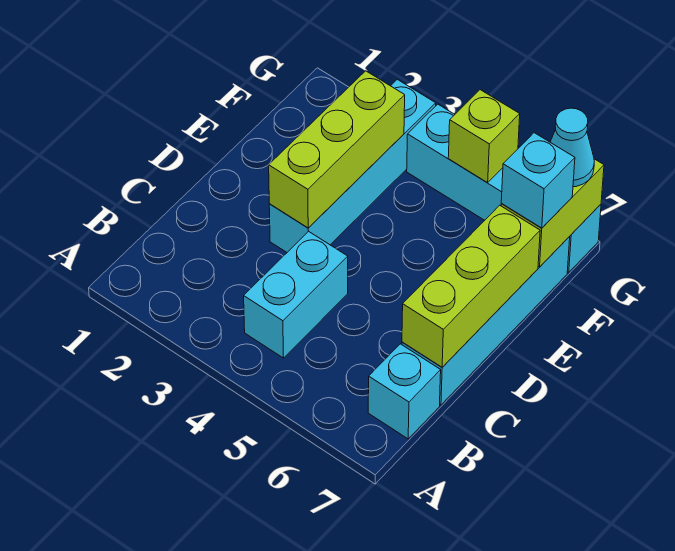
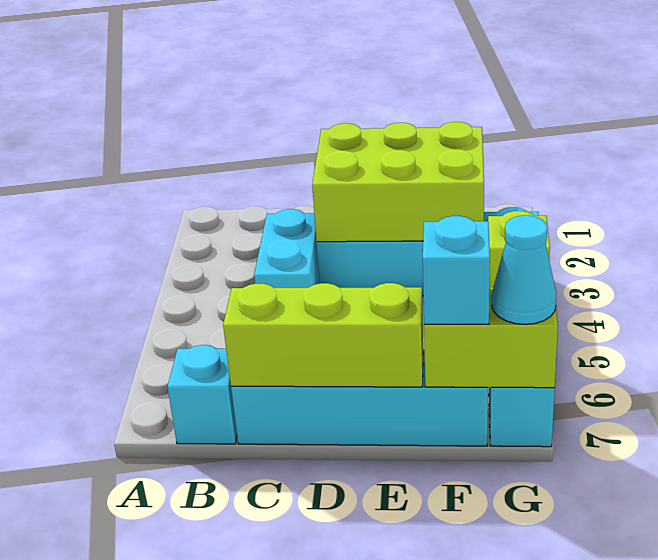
cyan brick B4:C4 level 1 -> cyan brick C3:C4 level 1
lime brick D3:F3 level 2 -> lime brick D2:F3 level 2

